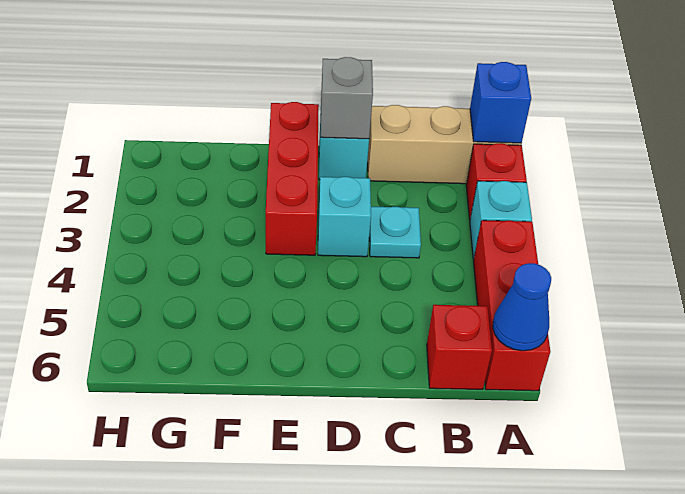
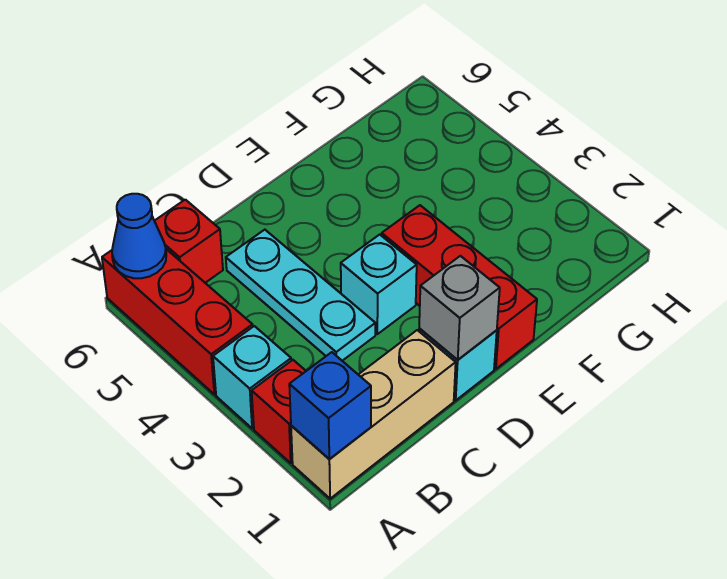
cyan plate C3 level 1 -> cyan plate C3:C5 level 1

